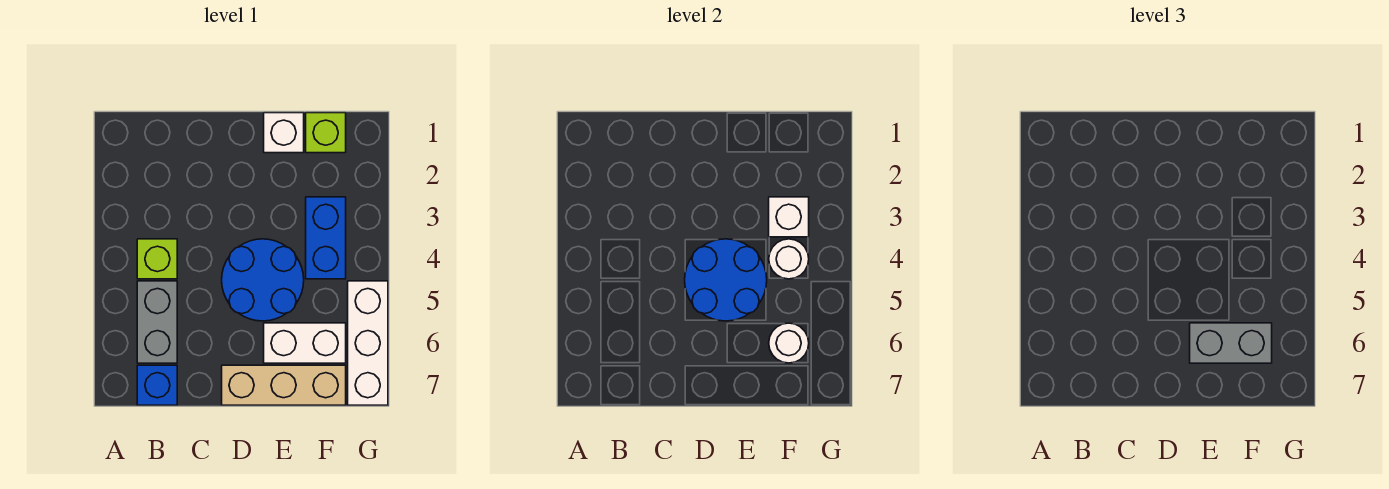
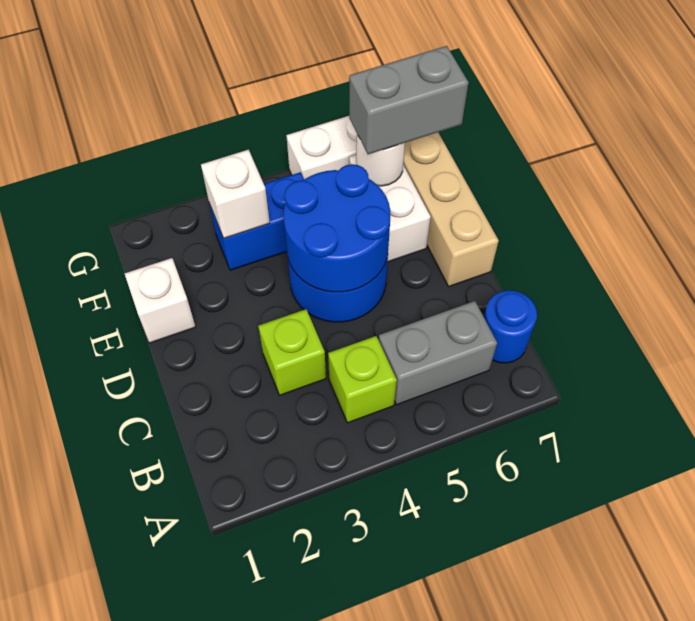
blue brick B7 level 1 -> blue round brick B7 level 1
grey brick E6:F6 level 3 -> grey brick F6:F7 level 3
lime brick F1 level 1 -> lime brick C3 level 1
white round brick F4 level 2 -> none

